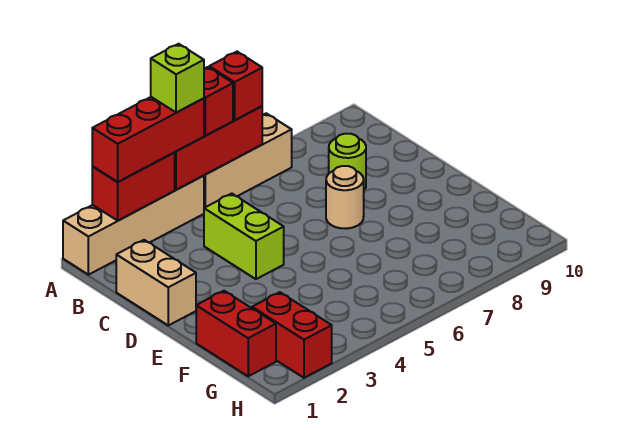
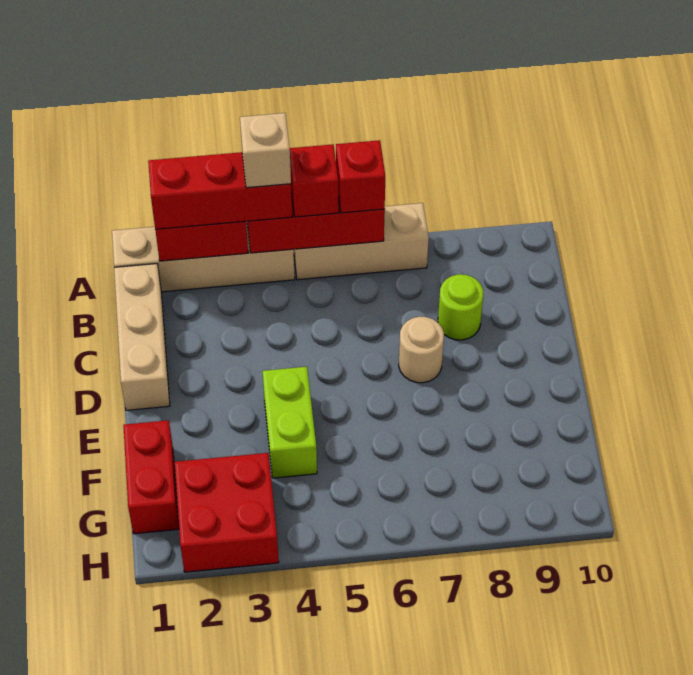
lime brick A4 level 4 -> tan brick A4 level 4
tan brick C1:D1 level 1 -> tan brick B1:D1 level 1
lime brick C4:D4 level 1 -> lime brick E4:F4 level 1
red brick G2:H2 level 1 -> red brick G2:H3 level 1

